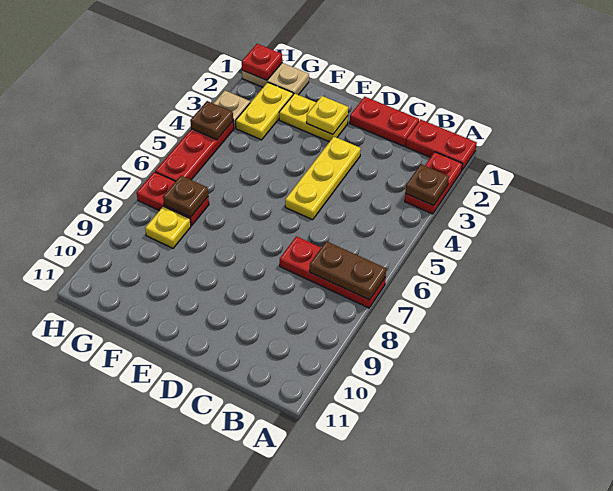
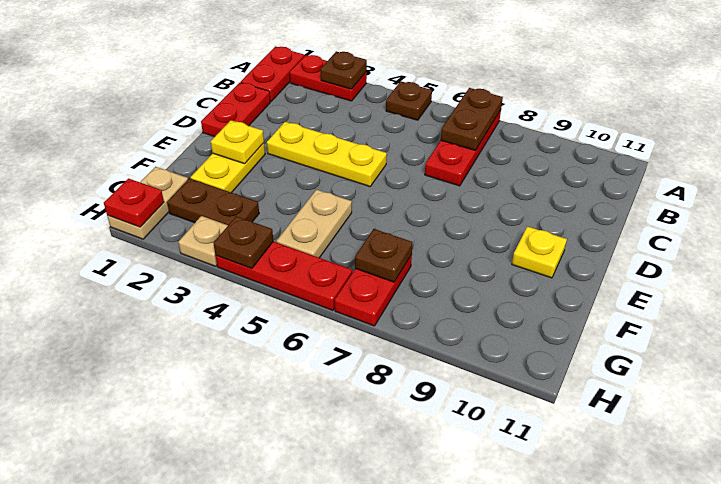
none -> brown plate A5 level 1
none -> tan plate F5:G5 level 1
yellow plate G2:G3 level 1 -> brown plate G2:G3 level 1
yellow plate G8 level 1 -> yellow plate E10 level 1

